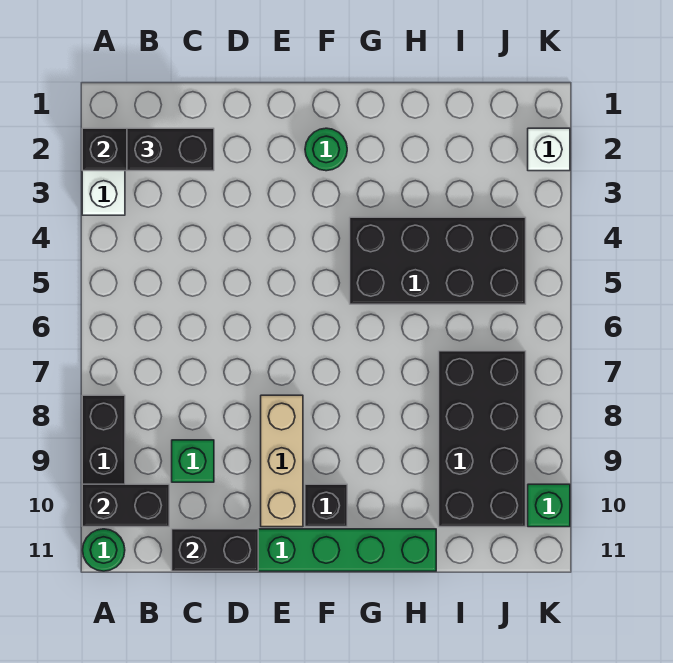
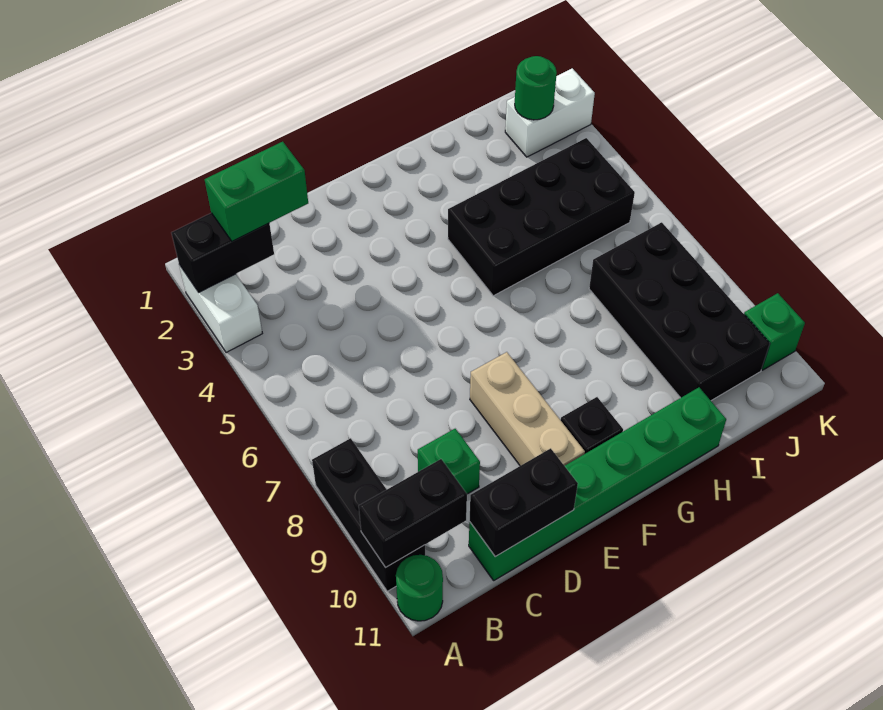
black brick B2:C2 level 3 -> green brick B2:C2 level 3
green round brick F2 level 1 -> green round brick J2 level 2
white brick K2 level 1 -> white brick J2:K2 level 1

